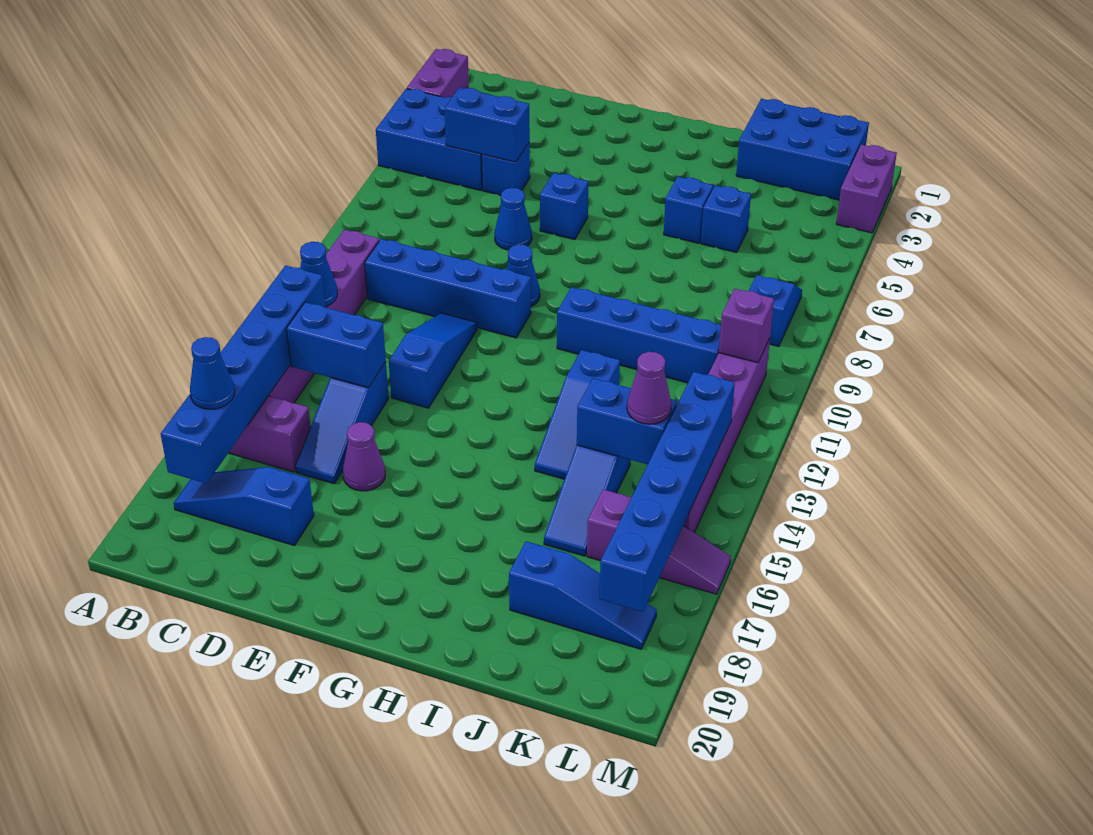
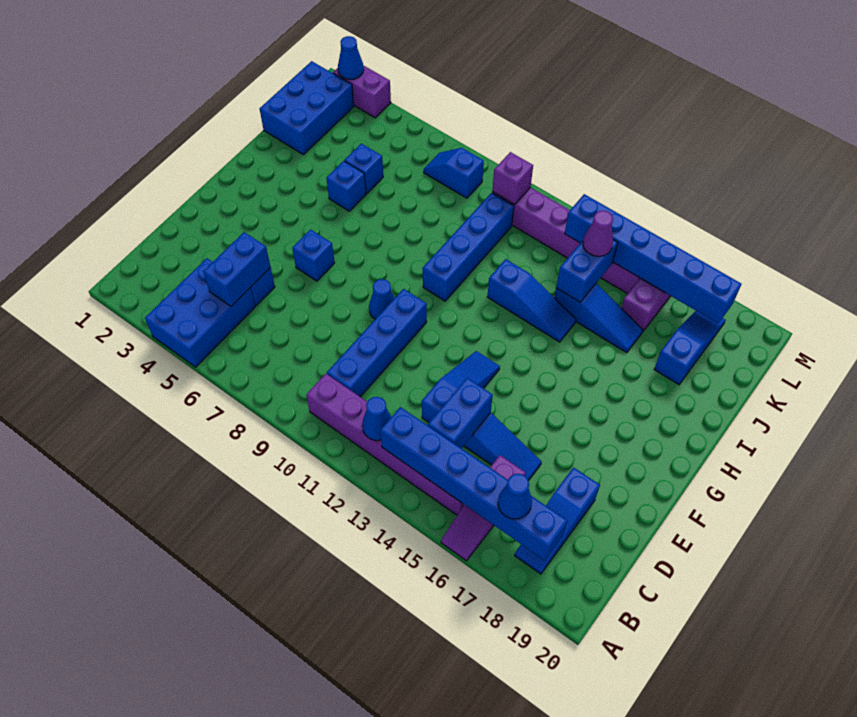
purple brick A2:A3 level 1 -> none
blue cone E7 level 1 -> blue cone M2 level 2
blue slope E11:E13 level 1 top 13 -> blue slope D13:F13 level 1 top D
purple cone E16 level 1 -> none

